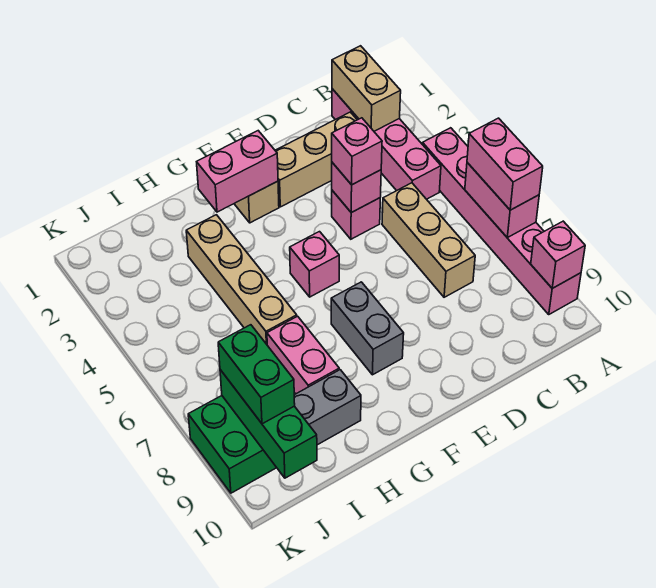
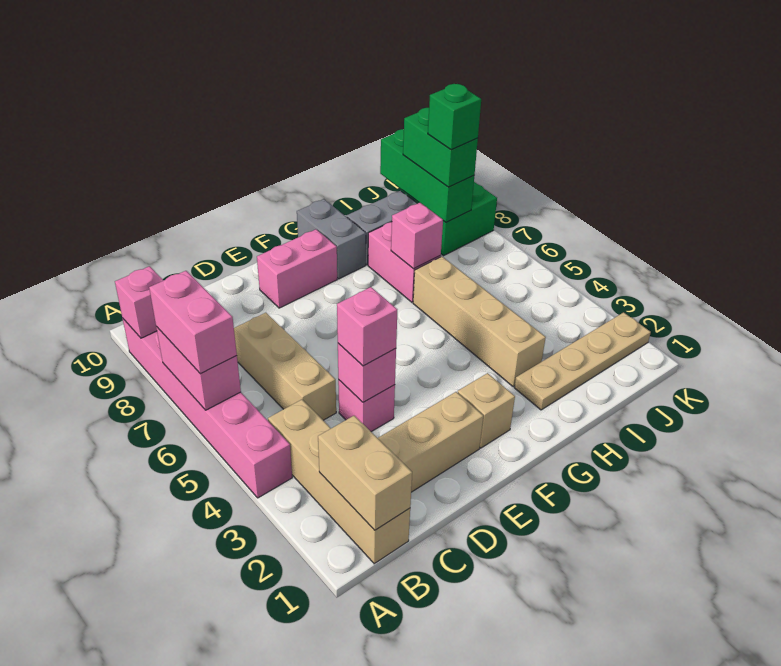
pink brick B1:B4 level 1 -> tan brick B1:B4 level 1
pink brick F2:G2 level 2 -> pink brick E9:F9 level 1
pink brick F5 level 1 -> pink brick H7 level 2
grey brick F7:F8 level 1 -> grey brick G9:G10 level 1
none -> tan plate H2:K2 level 1
none -> green brick J8 level 4

